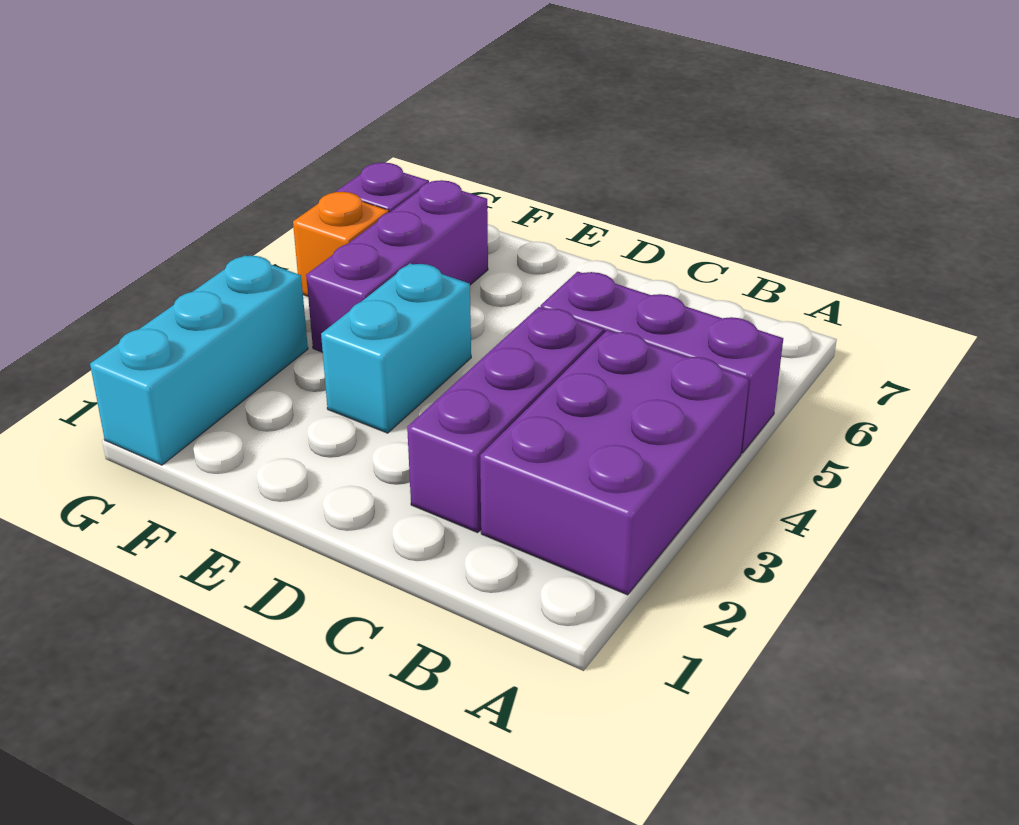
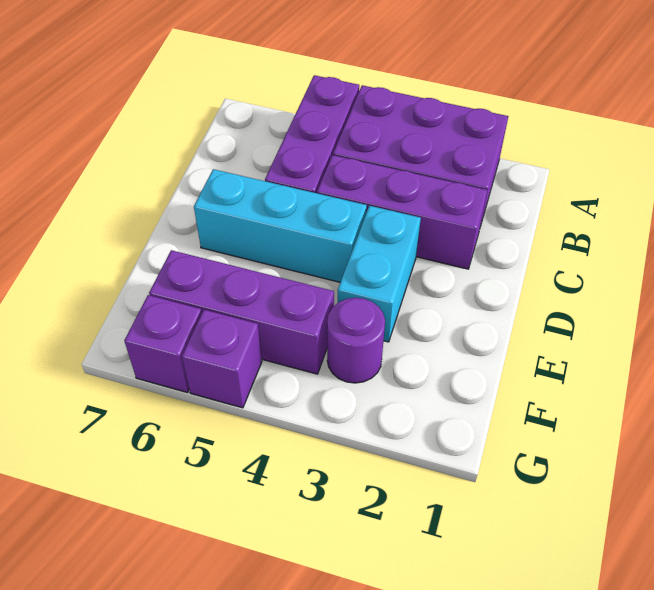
cyan brick E3:E4 level 1 -> cyan brick D3:E3 level 1
none -> purple round brick F3 level 1
cyan brick G1:G3 level 1 -> cyan brick D4:D6 level 1
orange brick G5 level 1 -> purple brick G5 level 1

